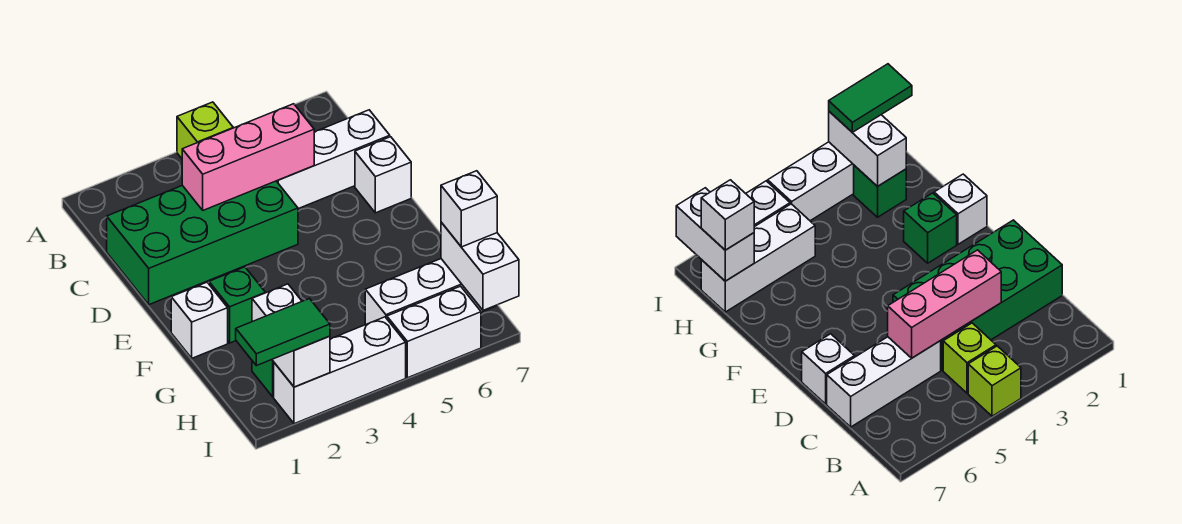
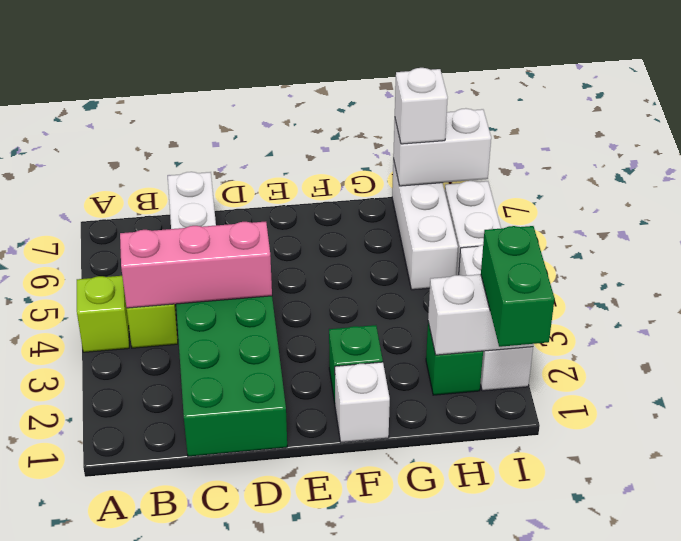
pink brick C3:C5 level 2 -> pink brick B4:D4 level 2
white brick D7 level 1 -> none
green tile I1:I2 level 3 -> green brick I1:I2 level 3

